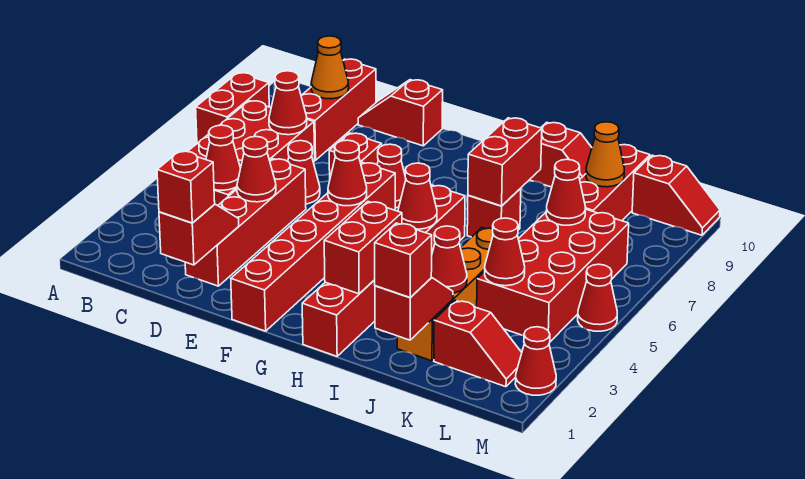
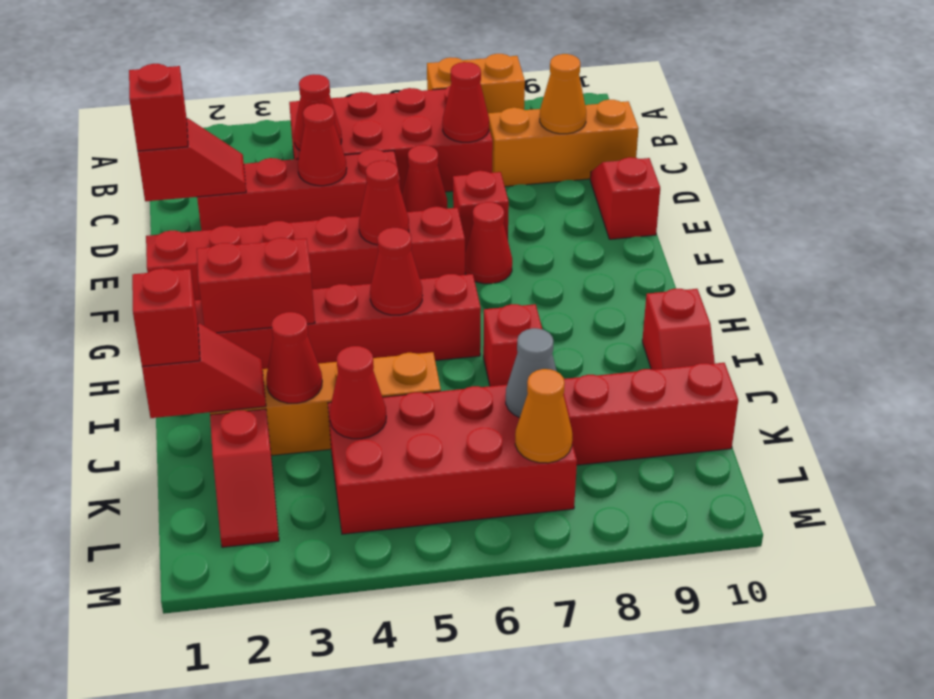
red brick A7:A8 level 1 -> orange brick A7:A8 level 1
red brick C8:C10 level 1 -> orange brick C8:C10 level 1
red brick I7:I8 level 2 -> none
red cone K7 level 2 -> grey cone K7 level 2
orange cone K9 level 2 -> orange cone L7 level 2
red slope L10:M10 level 1 top L -> none
red cone M2 level 1 -> none
red cone M5 level 1 -> none

